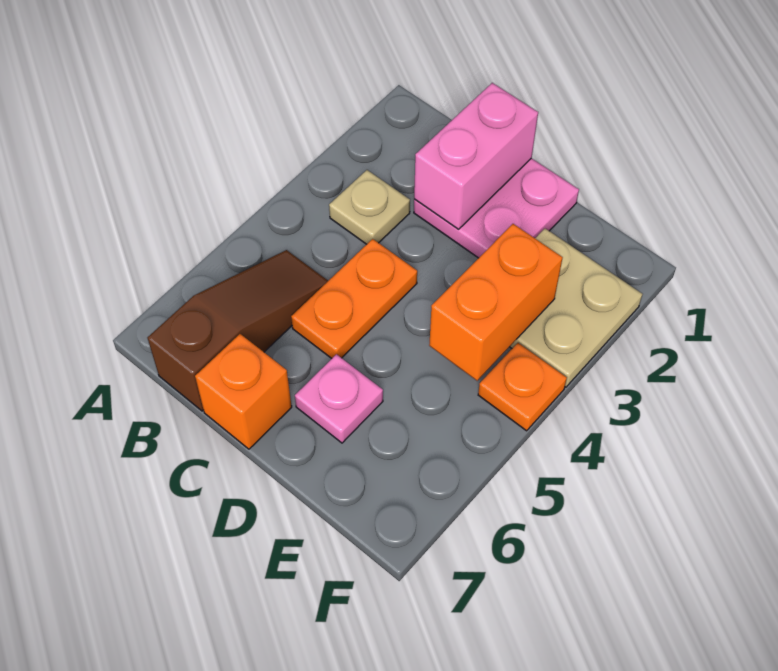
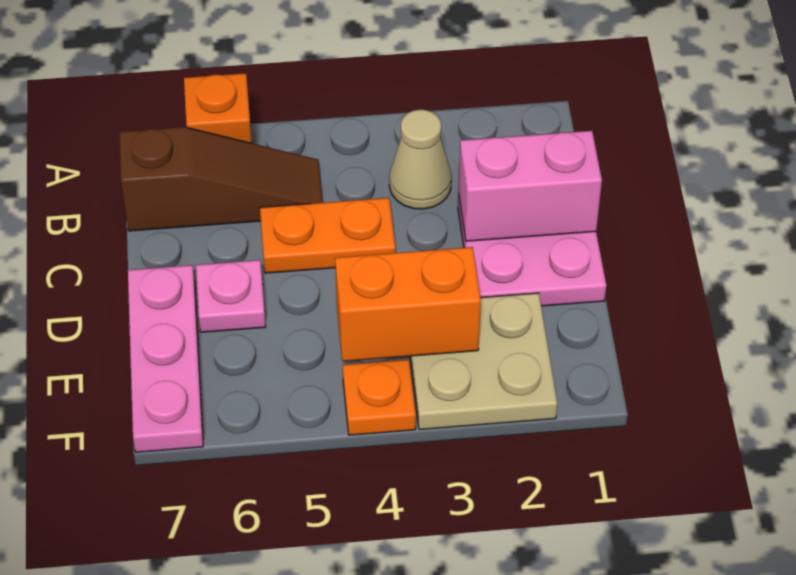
tan plate B3 level 1 -> tan cone B3 level 1
orange brick C7 level 1 -> orange brick A6 level 1
none -> pink plate D7:F7 level 1

